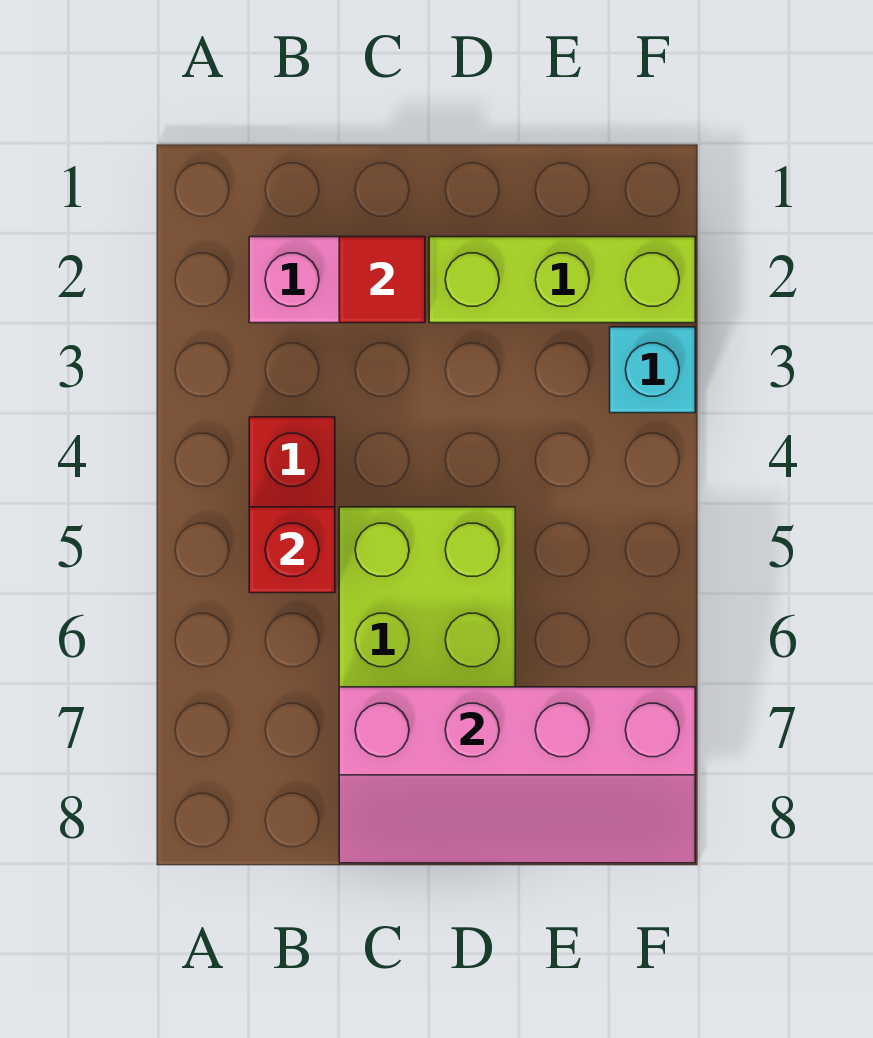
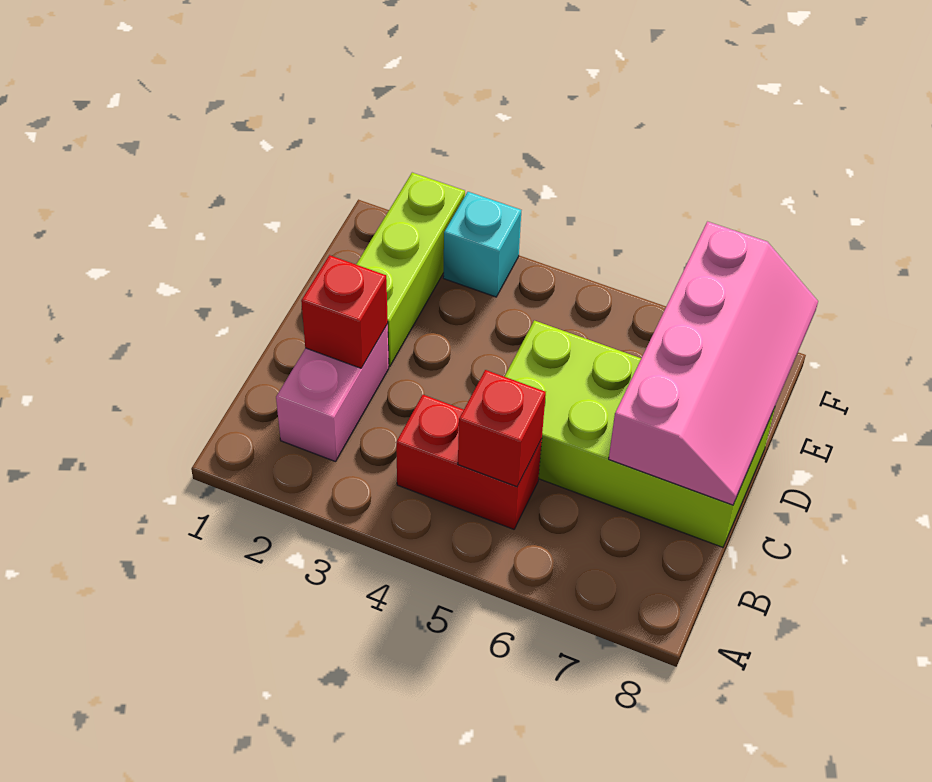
red tile C2 level 2 -> red brick C2 level 2

